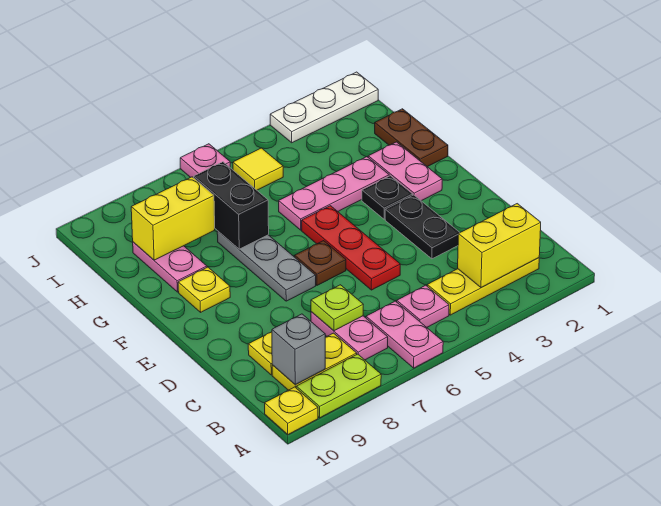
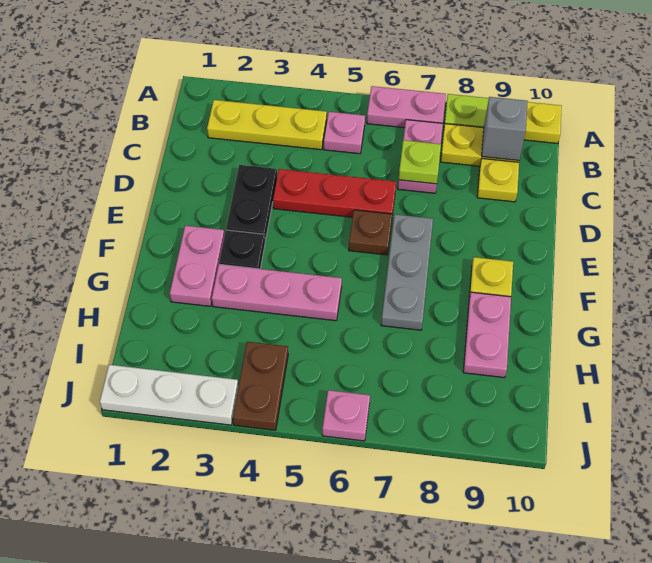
pink plate A6:B6 level 1 -> pink plate A6:A7 level 1
yellow brick B2:B3 level 2 -> none
red plate D5:F5 level 1 -> red plate D4:D6 level 1
brown plate G1:H1 level 1 -> brown plate I4:J4 level 1
black brick G7:H7 level 2 -> none
yellow brick H8:H9 level 2 -> none
yellow tile I5 level 1 -> none

